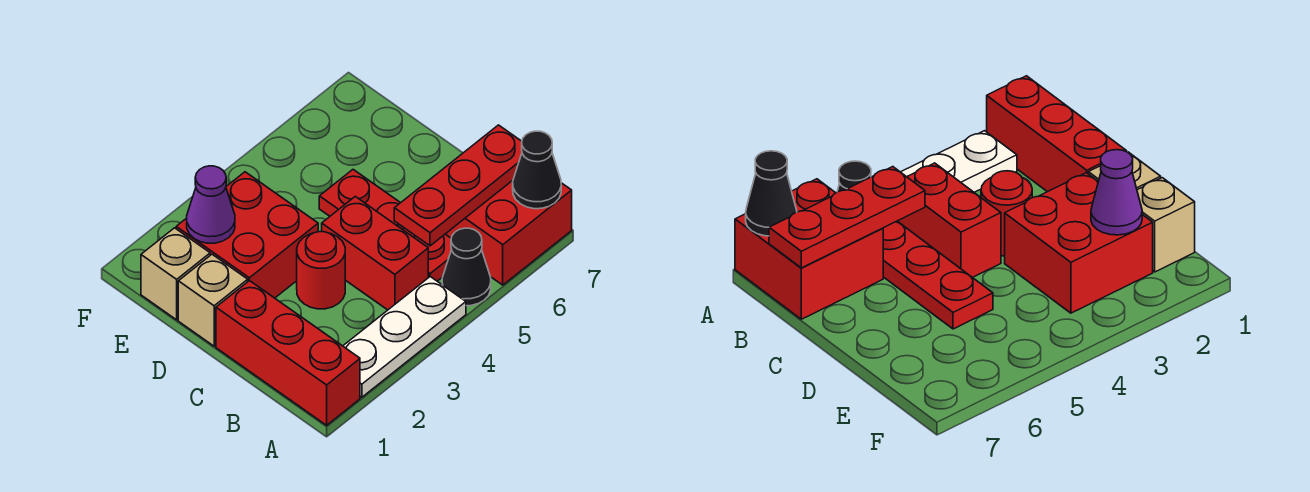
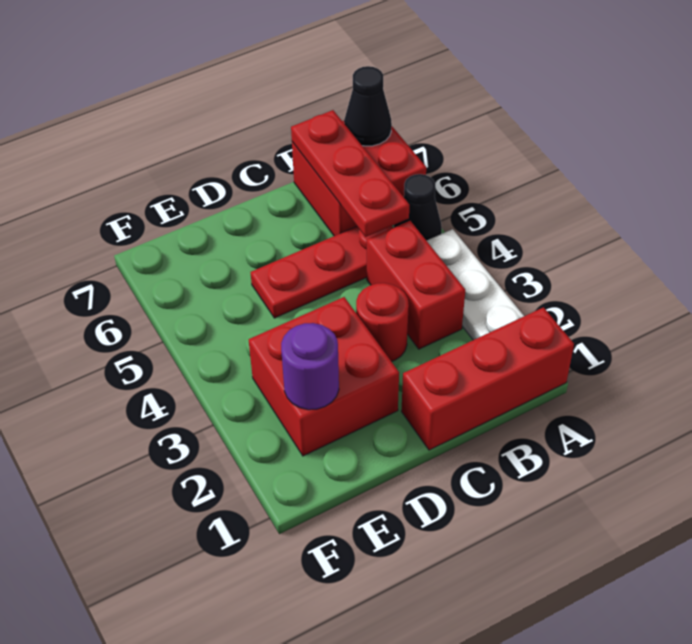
red brick B4:C4 level 1 -> red brick B3:B4 level 1
tan brick D1 level 1 -> none
tan brick E1 level 1 -> none
purple cone E2 level 2 -> purple round brick E2 level 2

